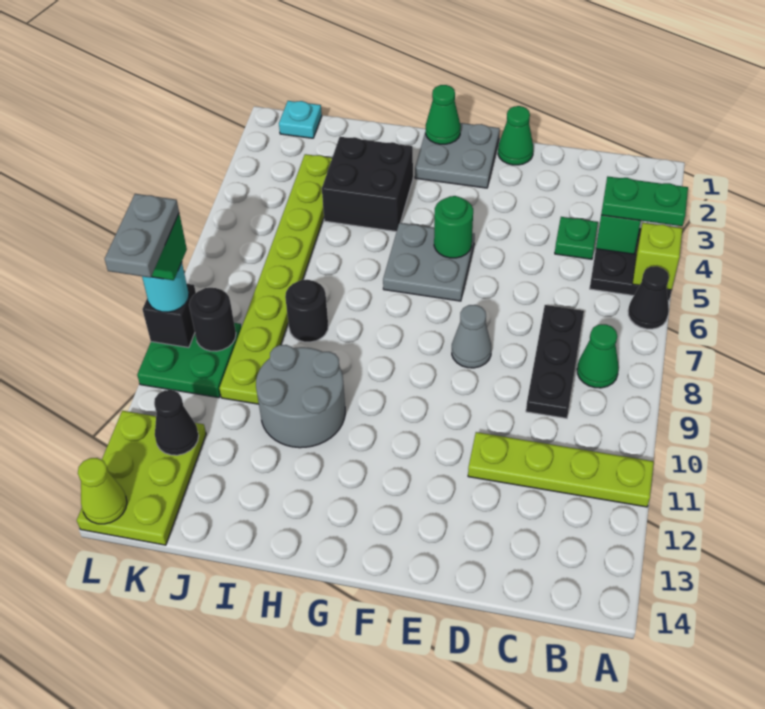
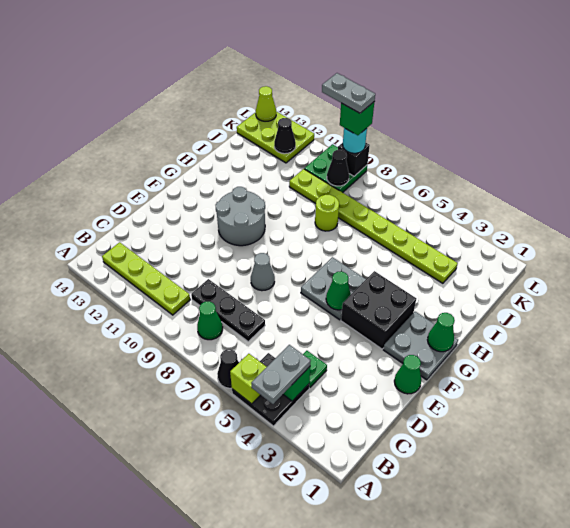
green plate A4:B4 level 3 -> grey plate A4:B4 level 3
lime plate A11:D11 level 1 -> lime plate B10:B13 level 1
green round brick F5 level 2 -> green cone F5 level 2
black brick H3:I4 level 1 -> black brick F3:G4 level 1
grey round brick H10:I11 level 1 -> grey round brick F10:G11 level 1
black round brick I8 level 1 -> lime round brick I8 level 1
cyan plate K1 level 1 -> none
black round brick K9 level 2 -> black cone K9 level 2

